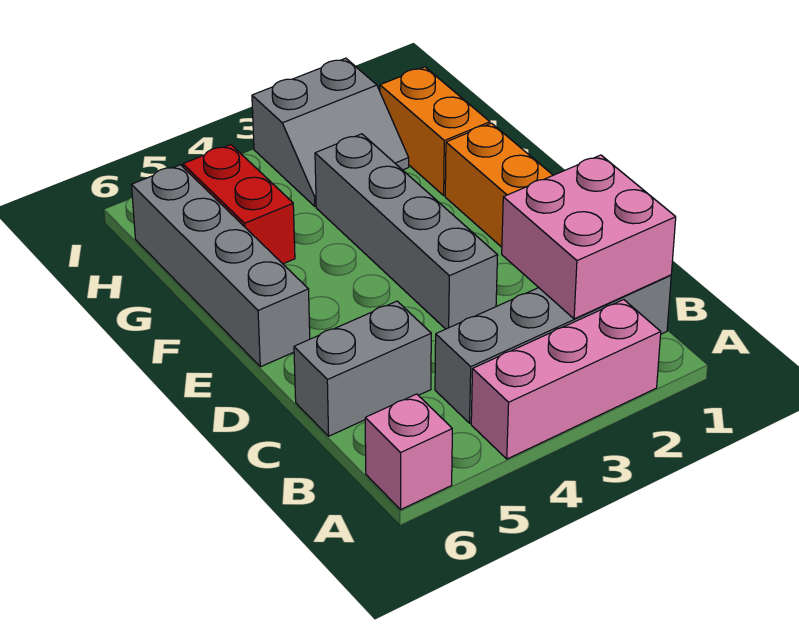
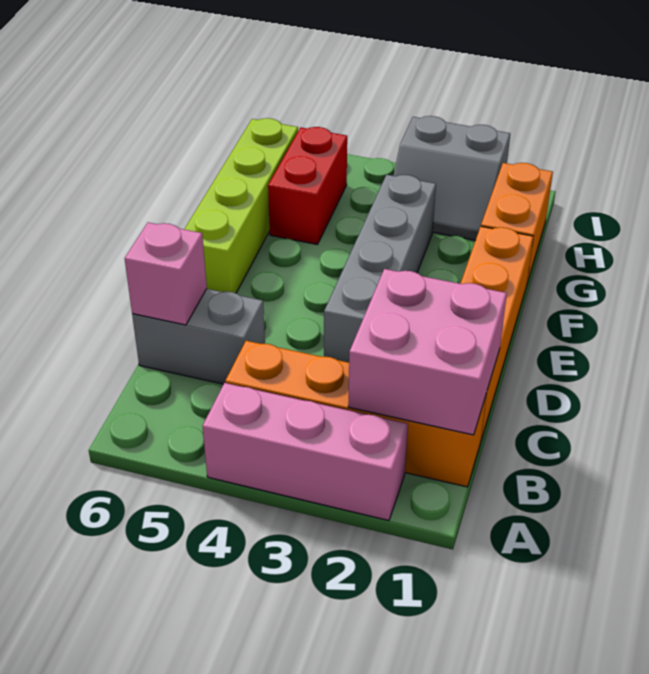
pink brick A6 level 1 -> pink brick C6 level 2
grey brick B1:B4 level 1 -> orange brick B1:B4 level 1
grey brick E6:H6 level 1 -> lime brick E6:H6 level 1

